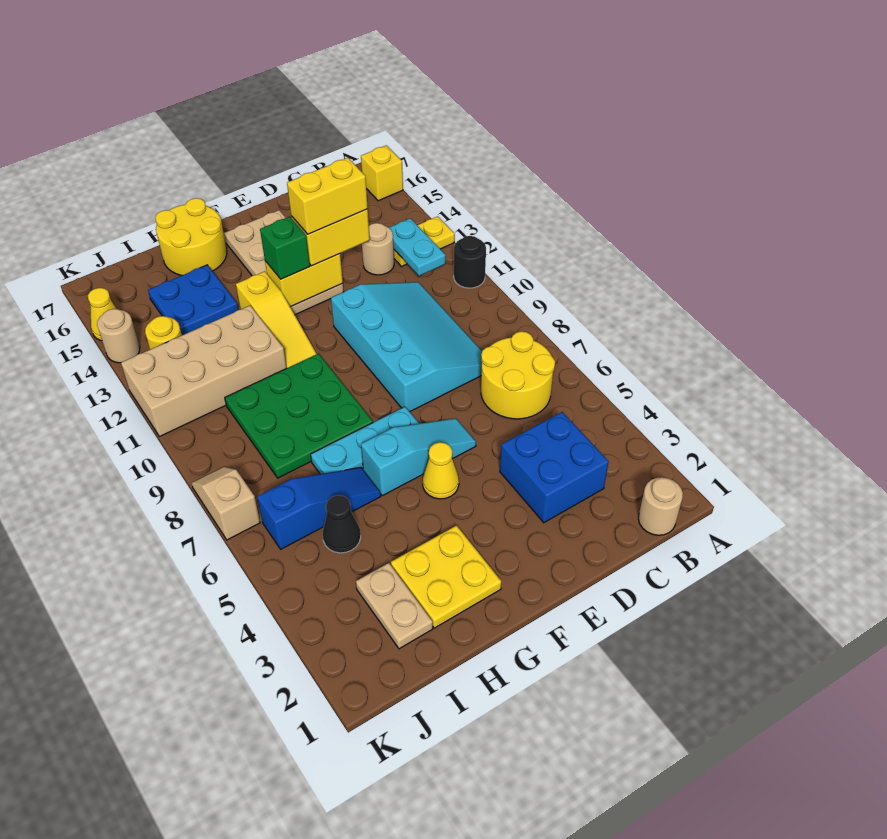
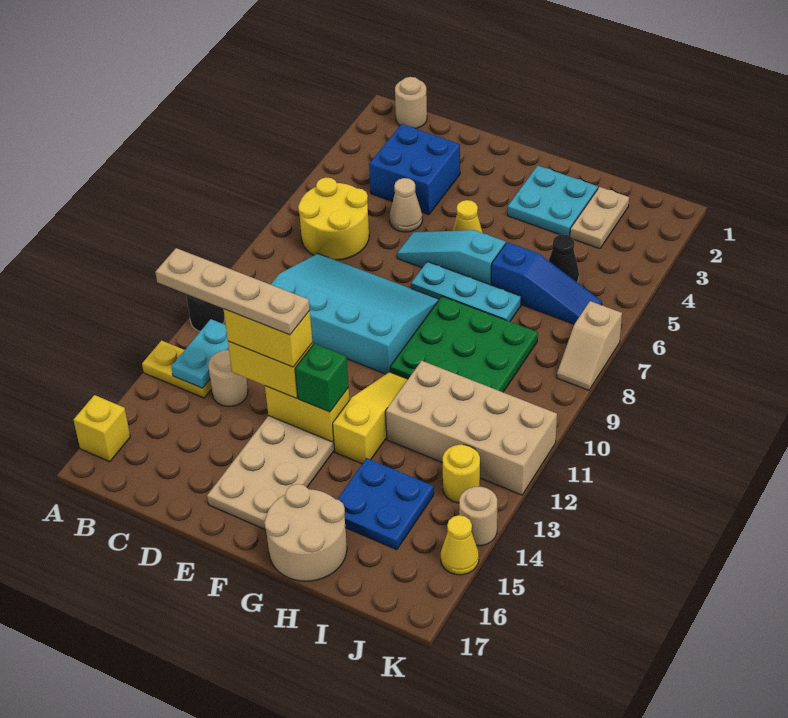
none -> tan plate B13:E13 level 5
cyan slope C8:E11 level 1 top E -> cyan slope C8:F10 level 1 top 10
none -> tan cone D5 level 1
yellow plate G2:H3 level 1 -> cyan plate G2:H3 level 1
yellow round brick G16:H17 level 1 -> tan round brick G16:H17 level 1
blue slope H6:J6 level 1 top J -> blue slope H6:J6 level 1 top H

